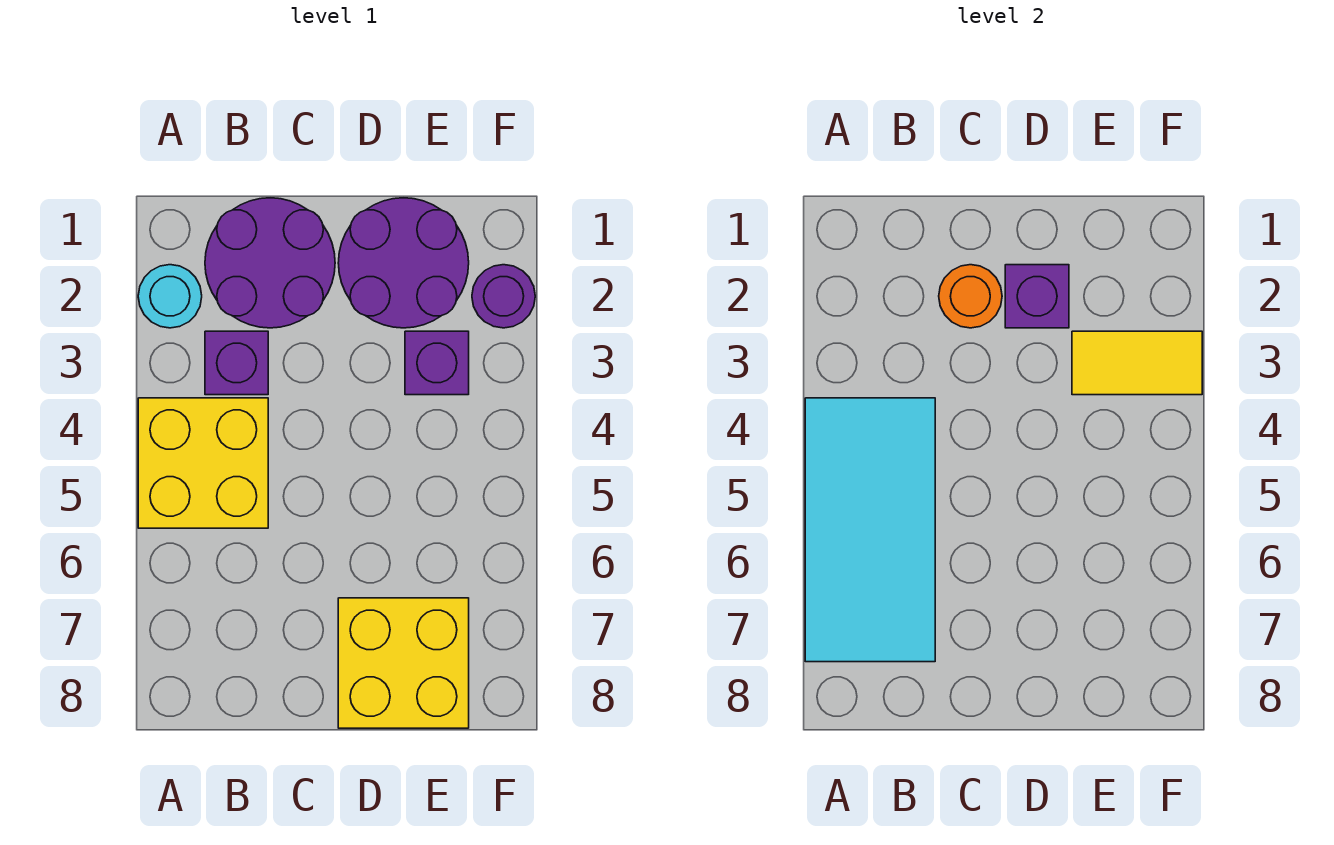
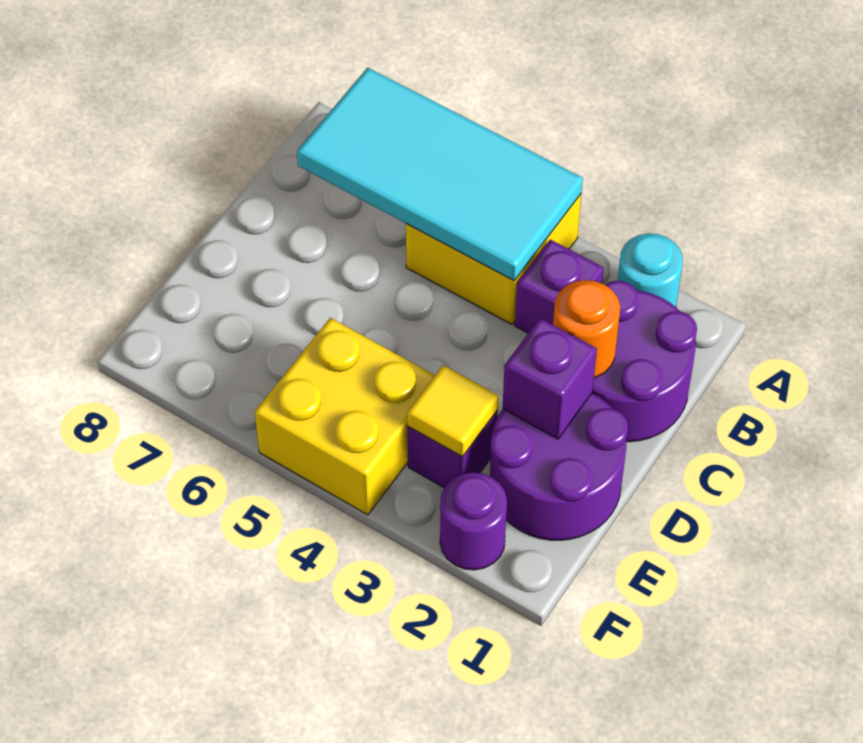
yellow brick D7:E8 level 1 -> yellow brick E4:F5 level 1
yellow tile E3:F3 level 2 -> yellow tile E3 level 2

